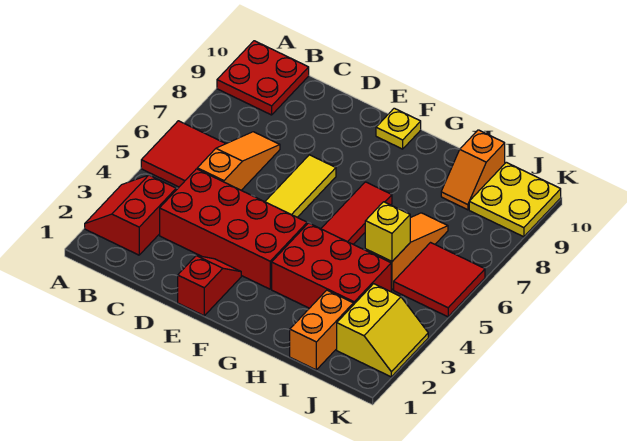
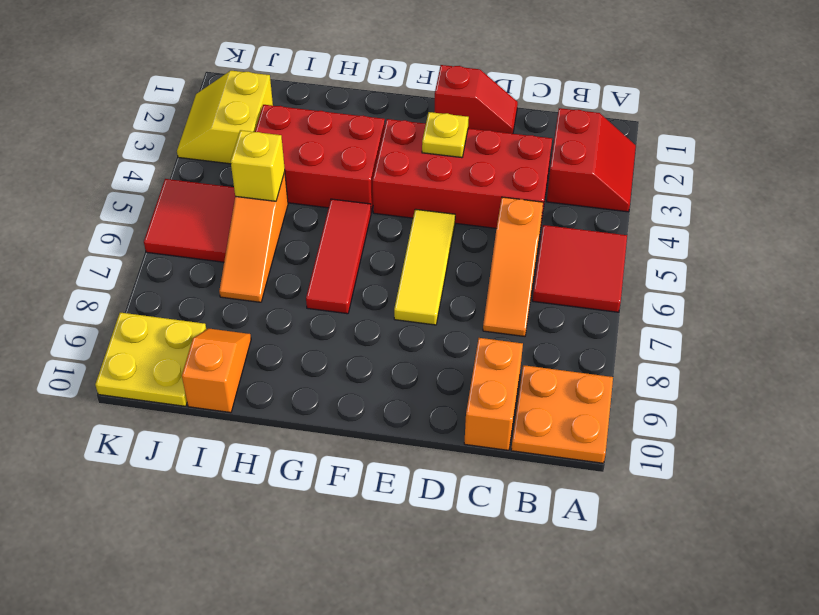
red plate A9:B10 level 1 -> orange plate A9:B10 level 1
red slope E1:E2 level 1 top 1 -> red slope D1:E1 level 1 top E
yellow plate F10 level 1 -> yellow plate E3 level 2
orange brick I1:I2 level 1 -> orange brick C9:C10 level 1

